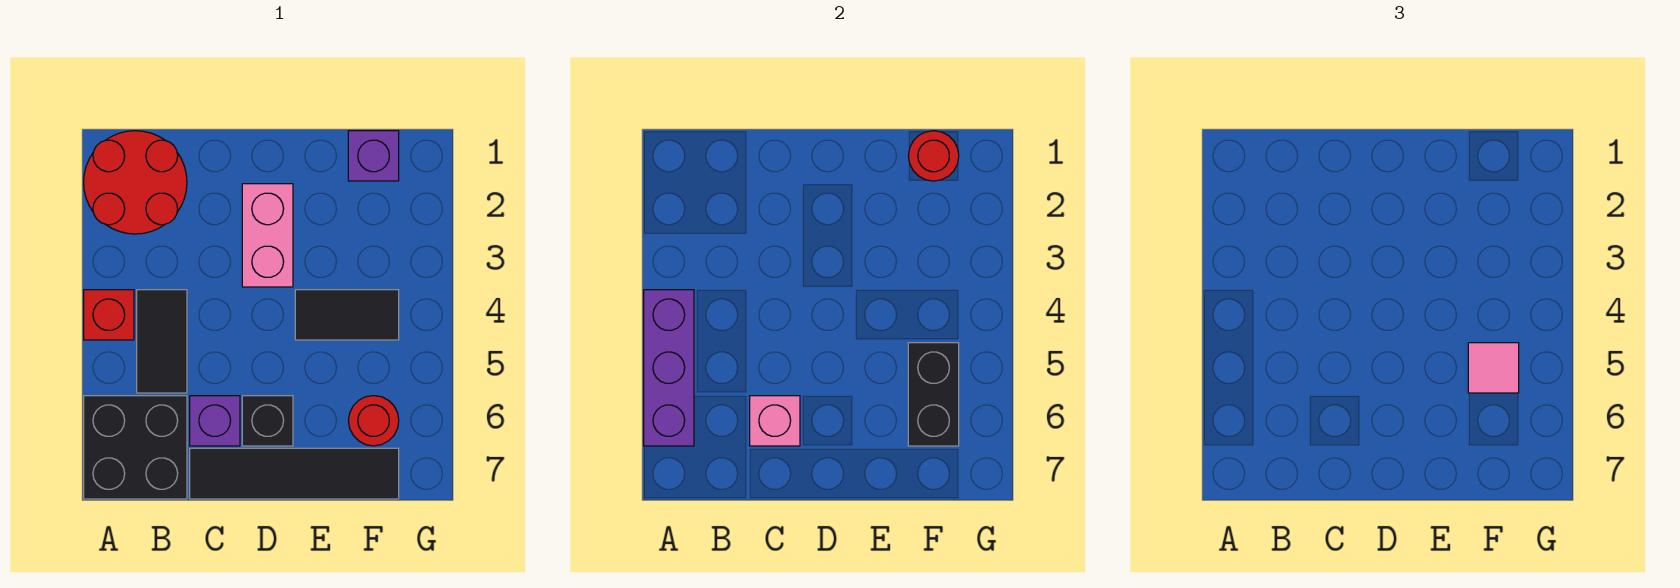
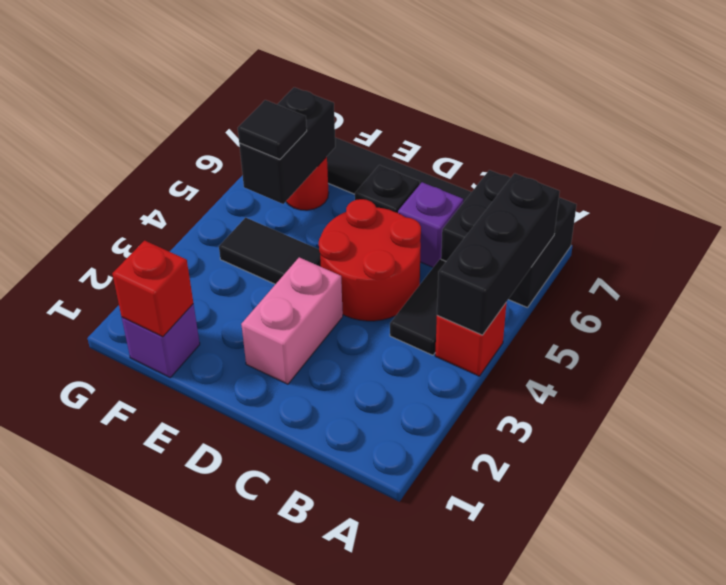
red round brick A1:B2 level 1 -> red round brick C4:D5 level 1
purple brick A4:A6 level 2 -> black brick A4:A6 level 2
pink brick C6 level 2 -> none
red round brick F1 level 2 -> red brick F1 level 2
pink tile F5 level 3 -> black tile F5 level 3

